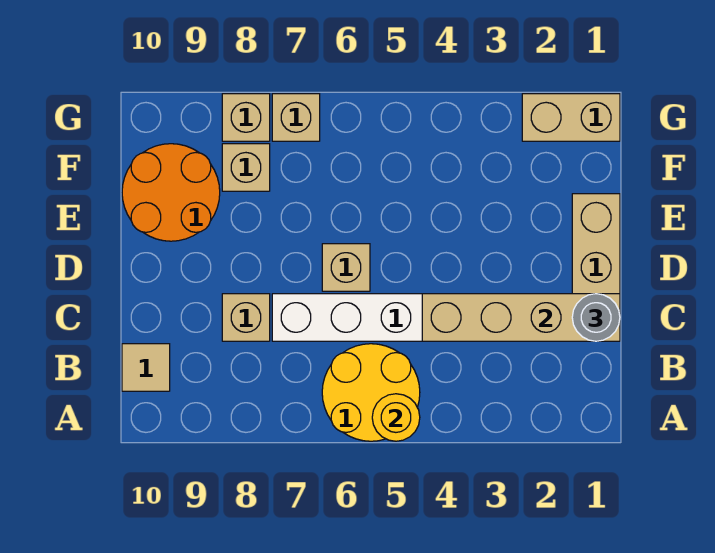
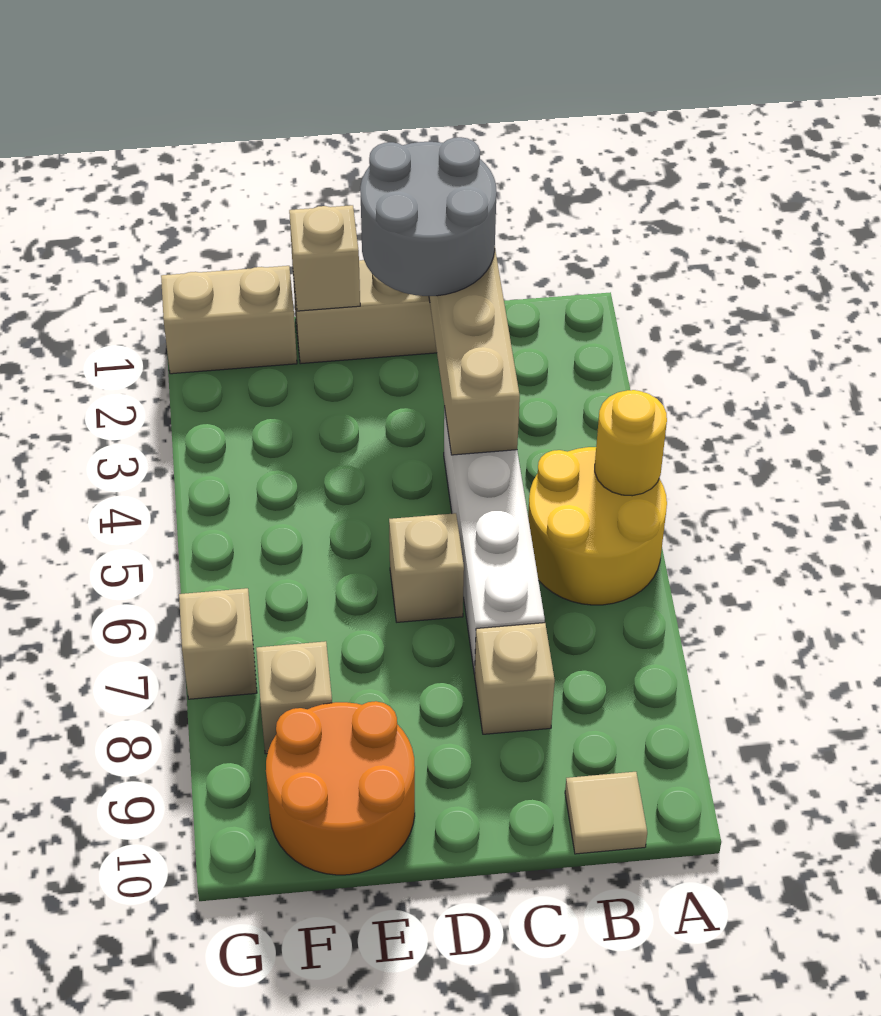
grey round brick C1 level 3 -> grey round brick C1:D2 level 3
tan brick G1:G2 level 1 -> tan brick F1:G1 level 1
tan brick G8 level 1 -> tan brick E1 level 2

